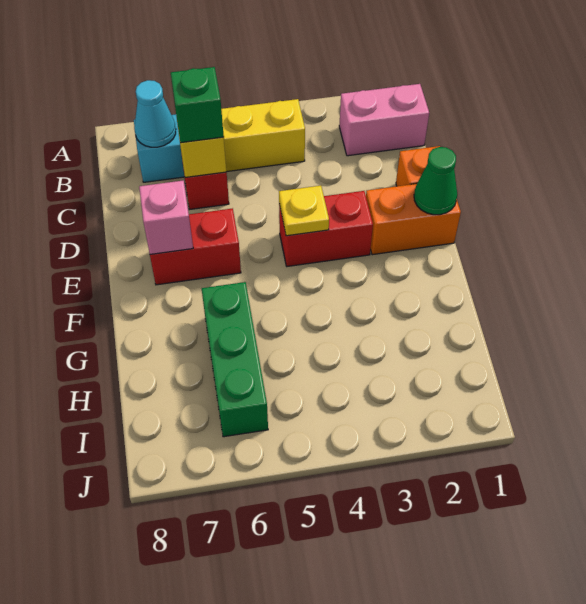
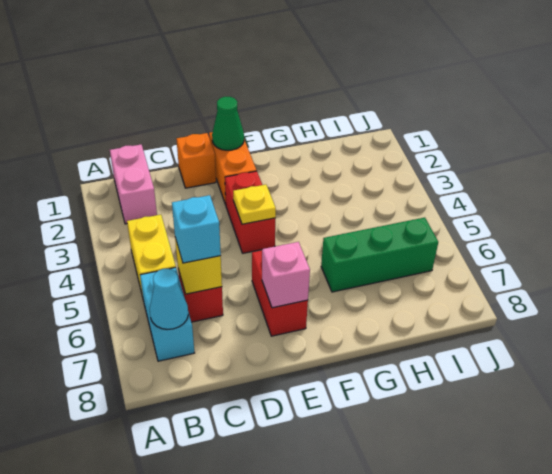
green brick C6 level 3 -> cyan brick C6 level 3

